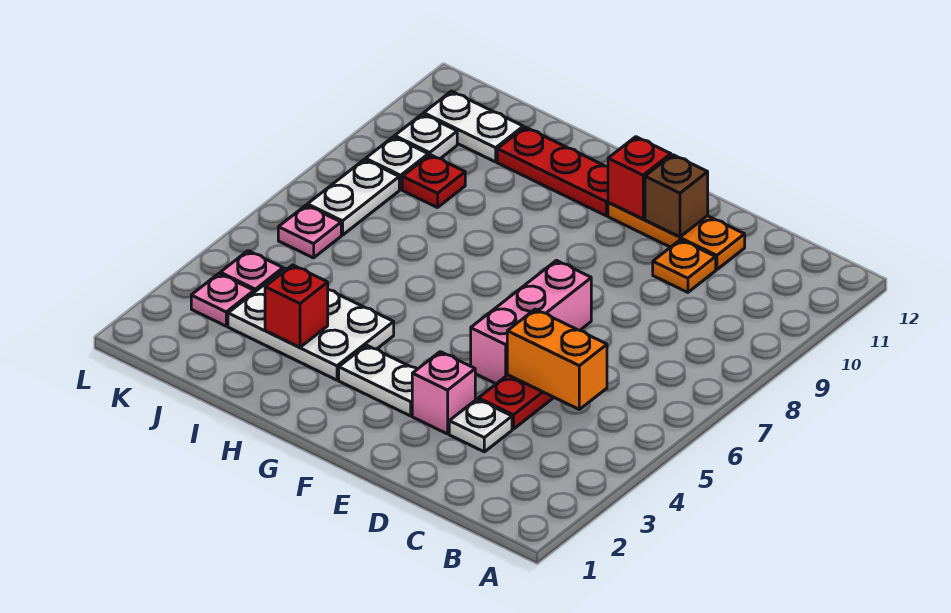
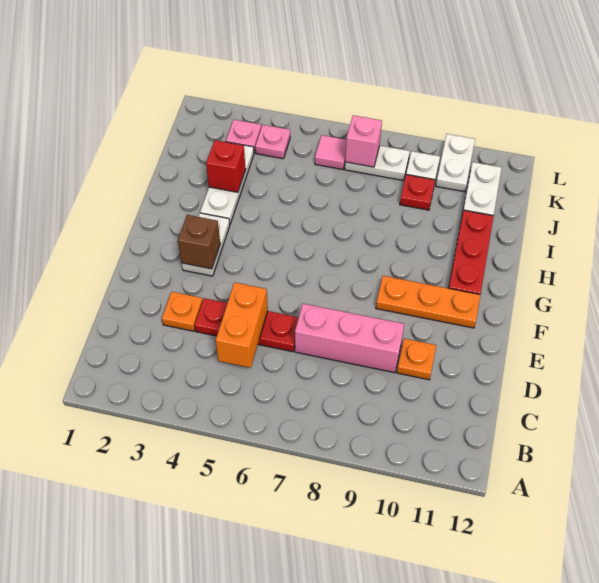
white plate D3 level 1 -> orange plate D3 level 1
orange plate D11:F11 level 1 -> orange plate F9:F11 level 1
pink brick E3 level 1 -> pink brick K7 level 2
pink brick E5:E7 level 1 -> pink brick D7:D9 level 1
brown brick E11 level 2 -> brown brick F3 level 2
red brick F11 level 2 -> none
white plate H3:J4 level 1 -> white plate H3:J3 level 1
pink plate K6 level 1 -> pink tile K6 level 1
white plate K10 level 1 -> white plate K10:L10 level 1

